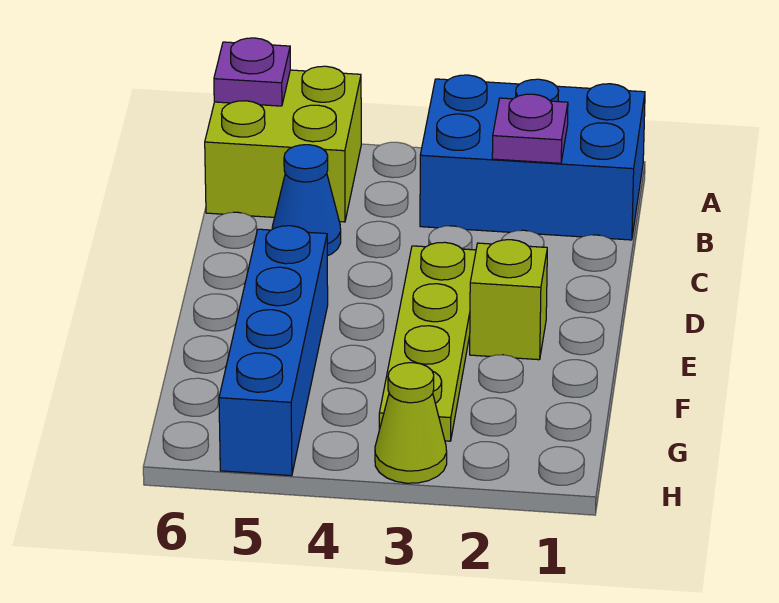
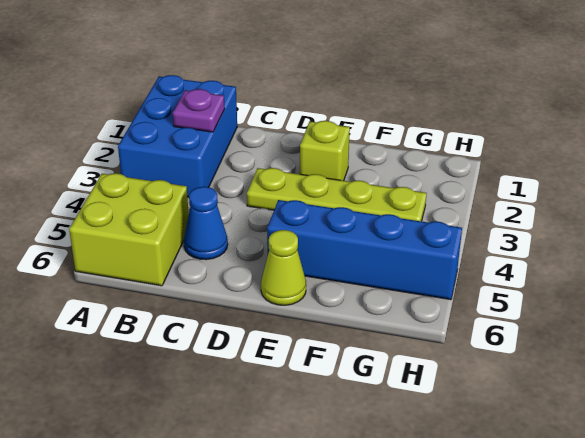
purple plate A6 level 2 -> none
lime cone H3 level 1 -> lime cone E6 level 1

